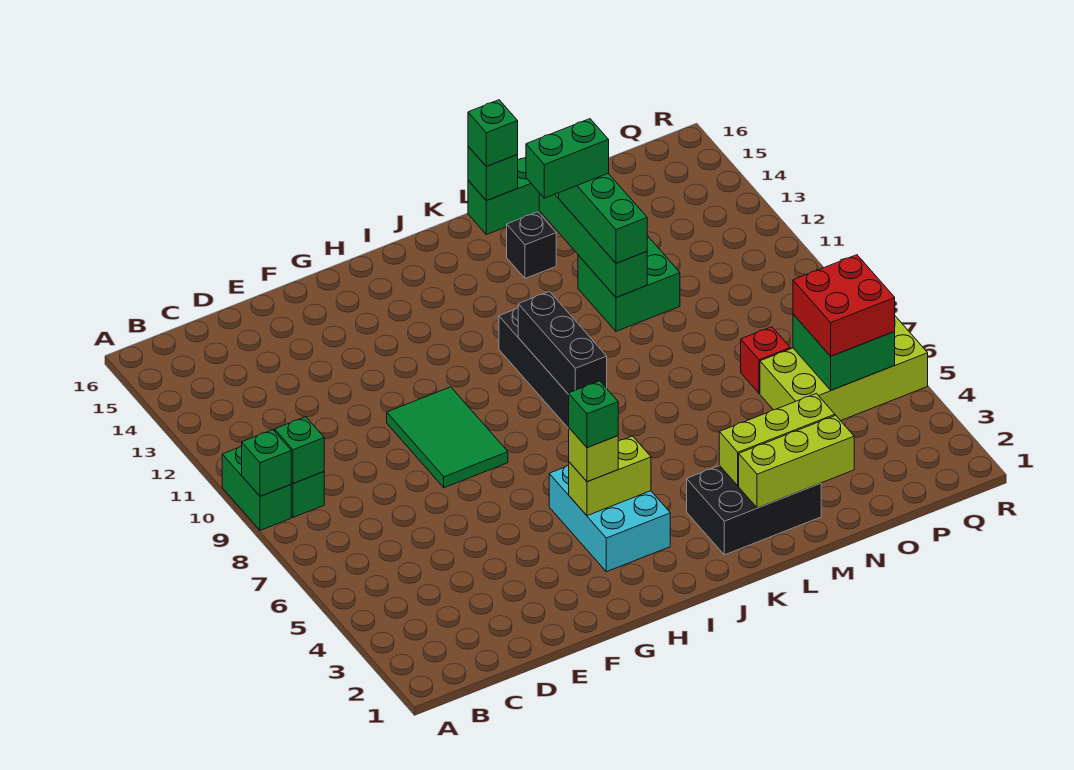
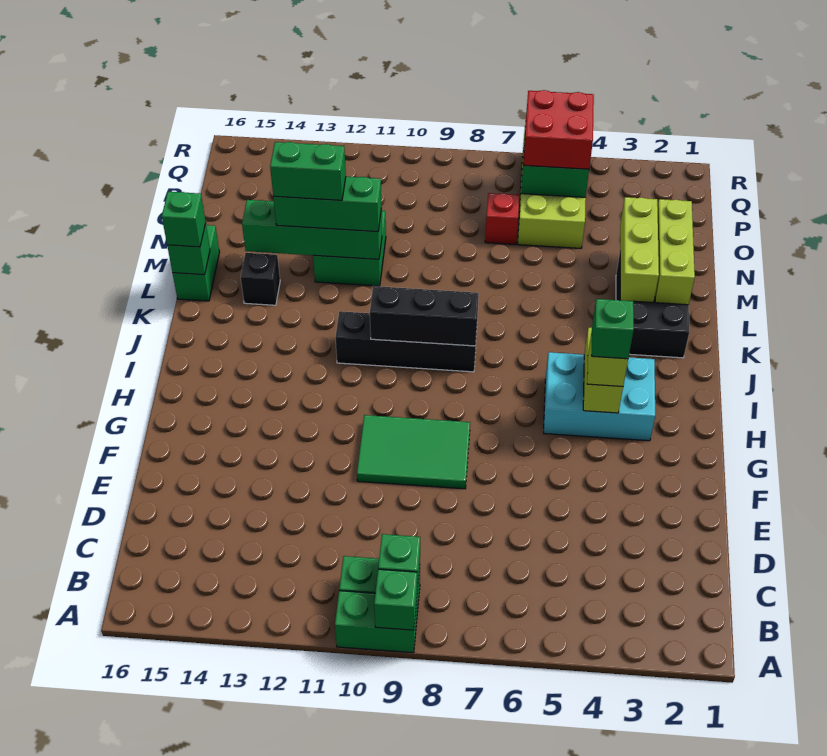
green brick L13:M13 level 4 -> green brick M12:M13 level 4

